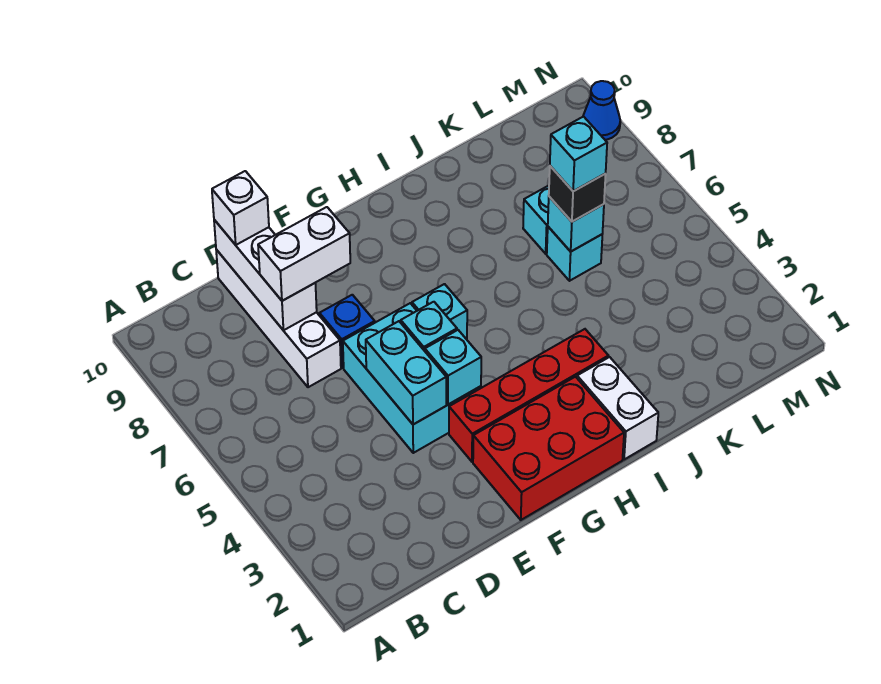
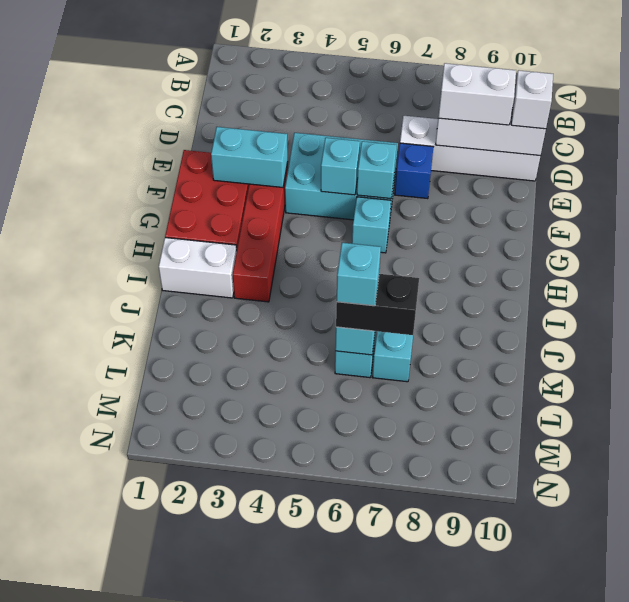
white brick D8:E8 level 3 -> white brick D8:D9 level 3
cyan brick E4:E5 level 2 -> cyan brick F2:F3 level 2
cyan brick F4 level 2 -> cyan brick F6 level 2
black brick K6 level 3 -> black brick K6:K7 level 3
blue cone N9 level 1 -> none

